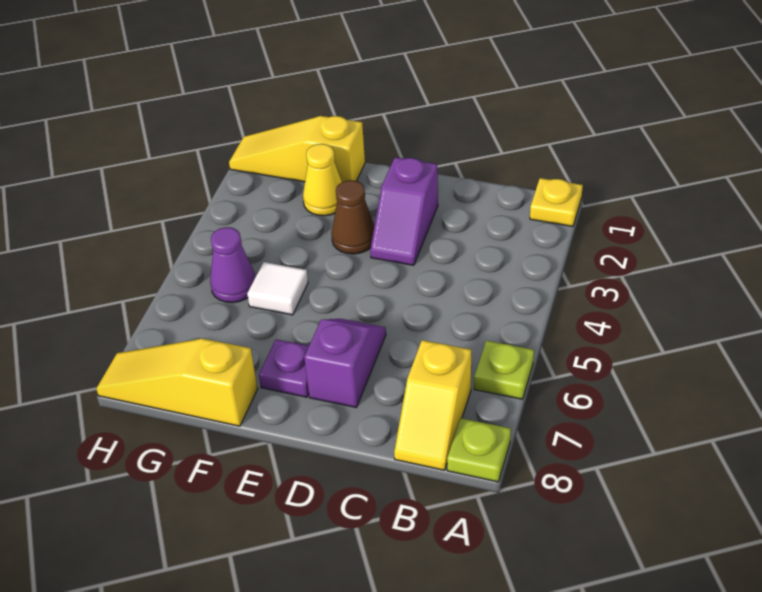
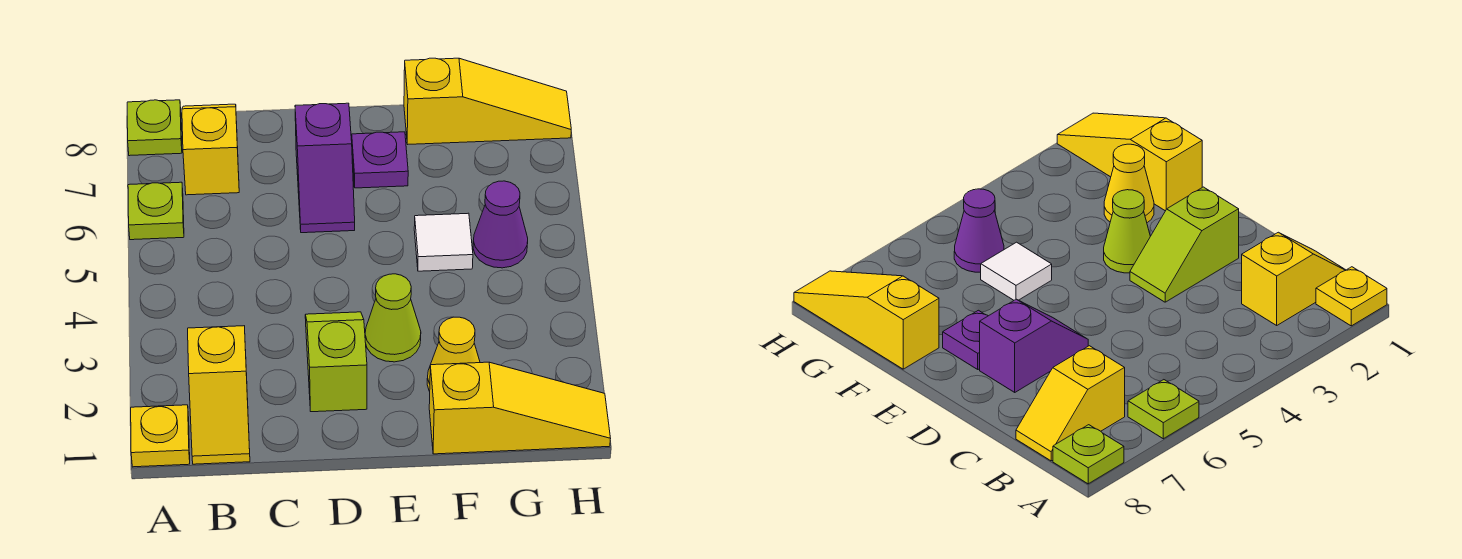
none -> yellow slope B1:B2 level 1 top 2
purple slope D2:D3 level 1 top 2 -> lime slope D2:D3 level 1 top 2
brown cone E3 level 1 -> lime cone E3 level 1

